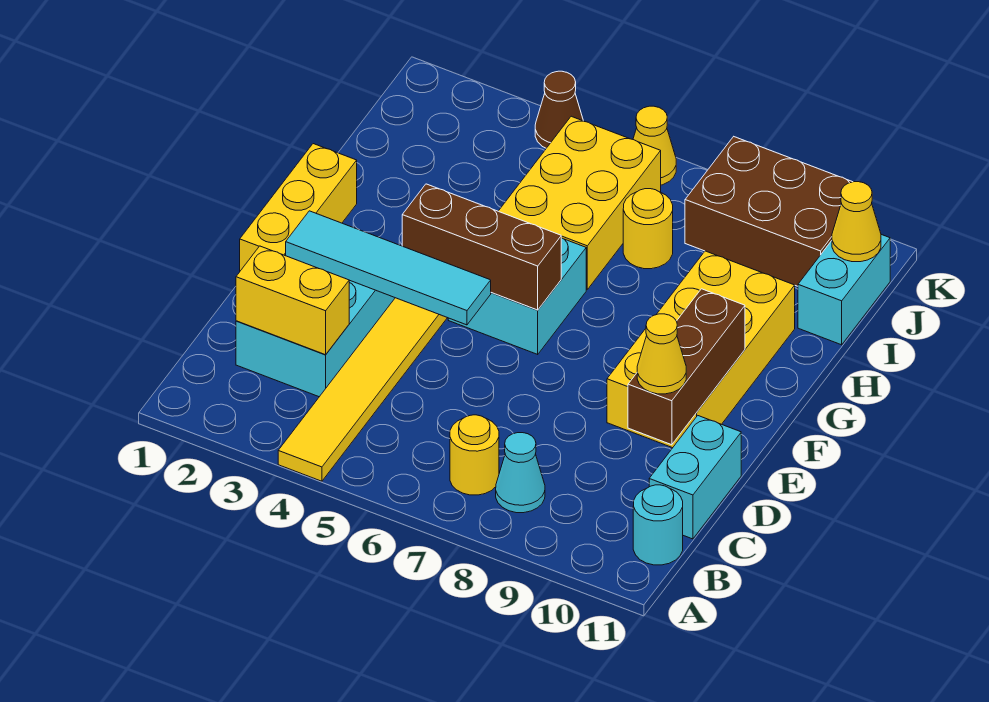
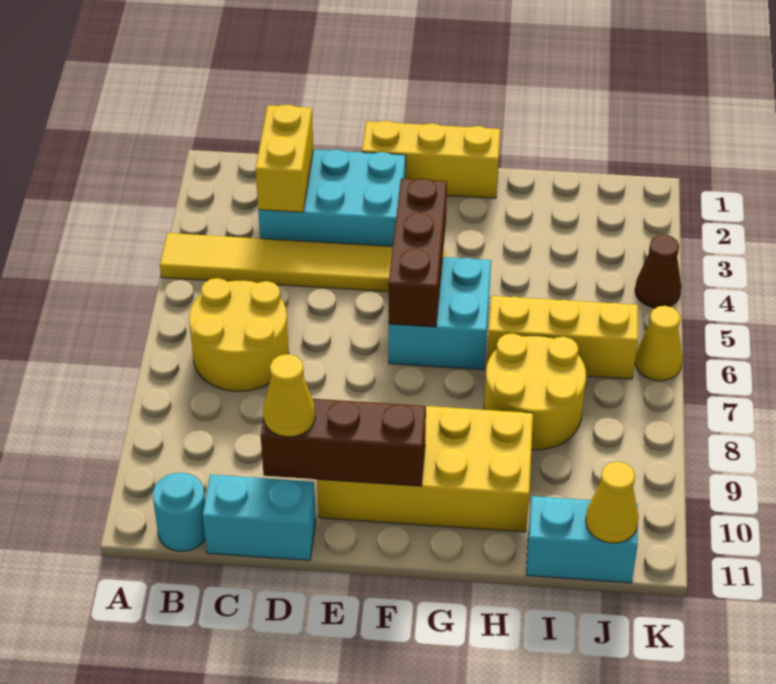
yellow round brick B7 level 1 -> yellow round brick B6:C7 level 1
cyan cone B8 level 1 -> none
cyan tile E2:E5 level 2 -> none
yellow brick H5:J6 level 1 -> yellow brick H6:J6 level 1
yellow round brick I7 level 1 -> yellow round brick H7:I8 level 1
brown brick J8:K10 level 1 -> none

